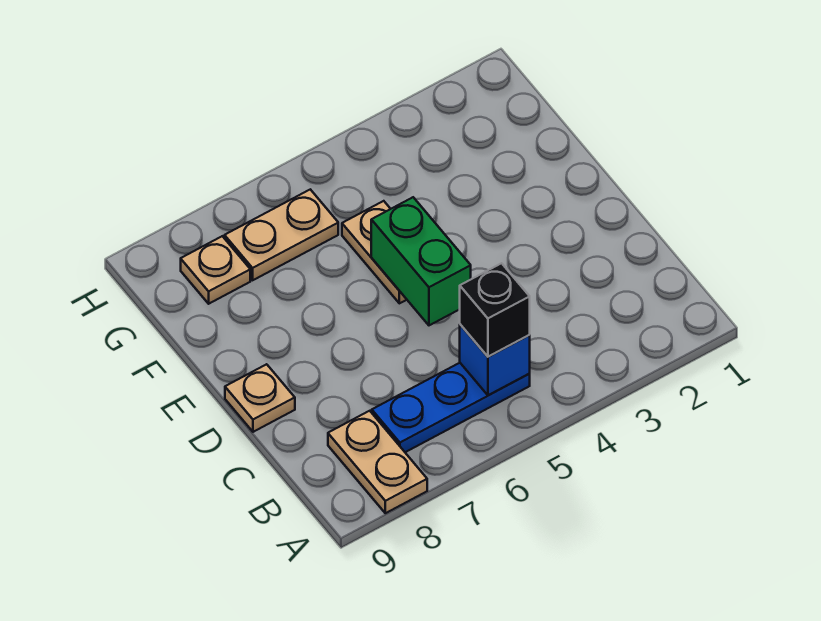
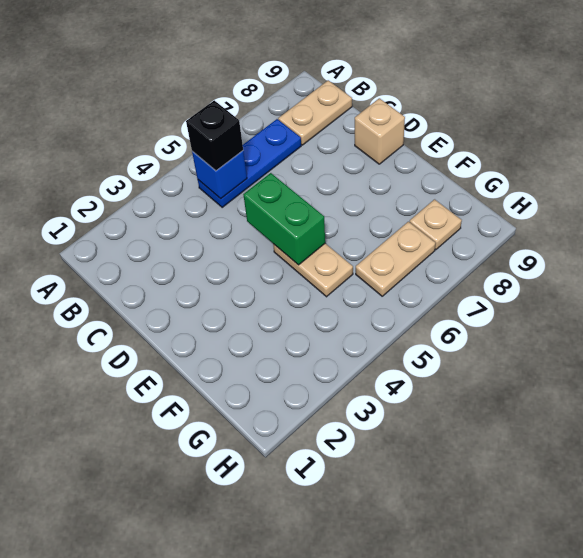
tan plate A8:B8 level 1 -> tan plate B8:B9 level 1
tan plate D9 level 1 -> tan brick D9 level 1

